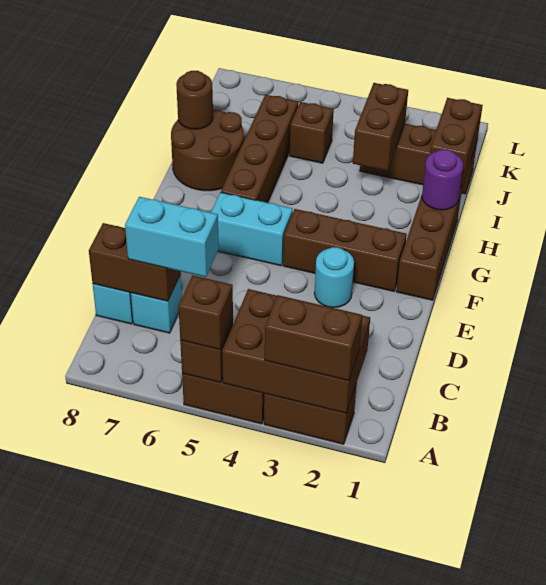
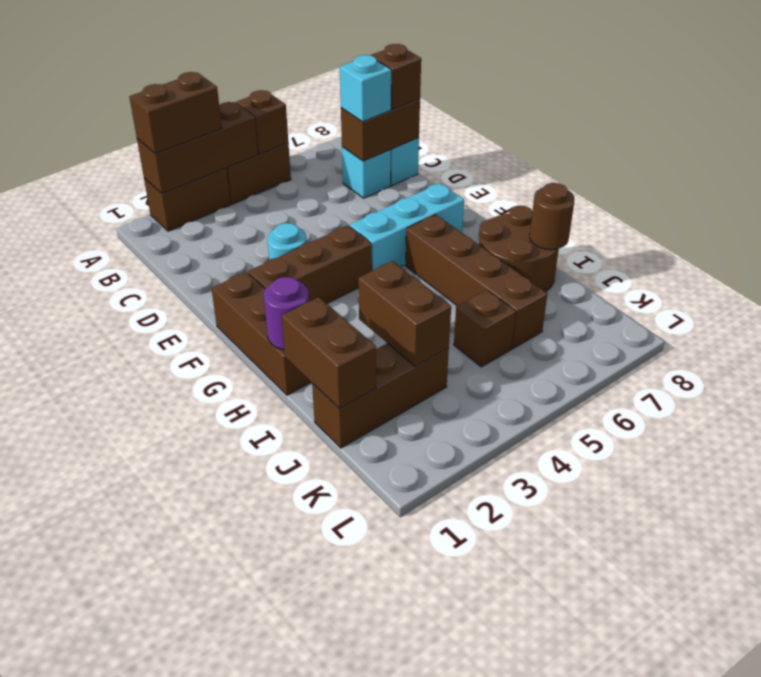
brown brick A2:B4 level 2 -> brown brick A2:A4 level 2
brown brick A5 level 3 -> brown brick C8 level 3
cyan brick C6:C7 level 3 -> cyan brick C7 level 3
cyan brick F5:F6 level 1 -> cyan brick F5:F7 level 1

